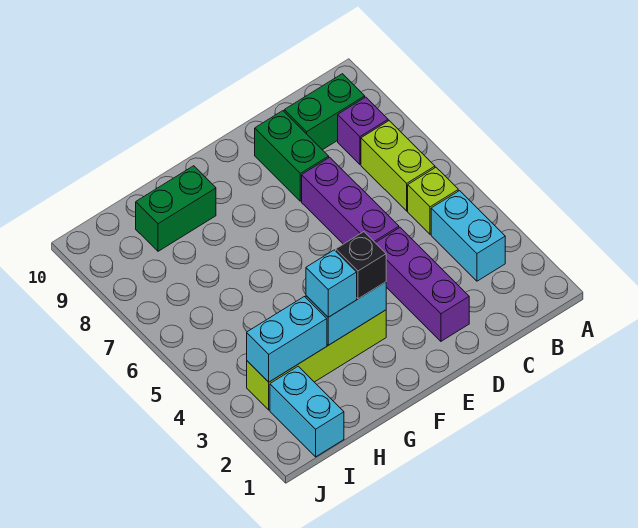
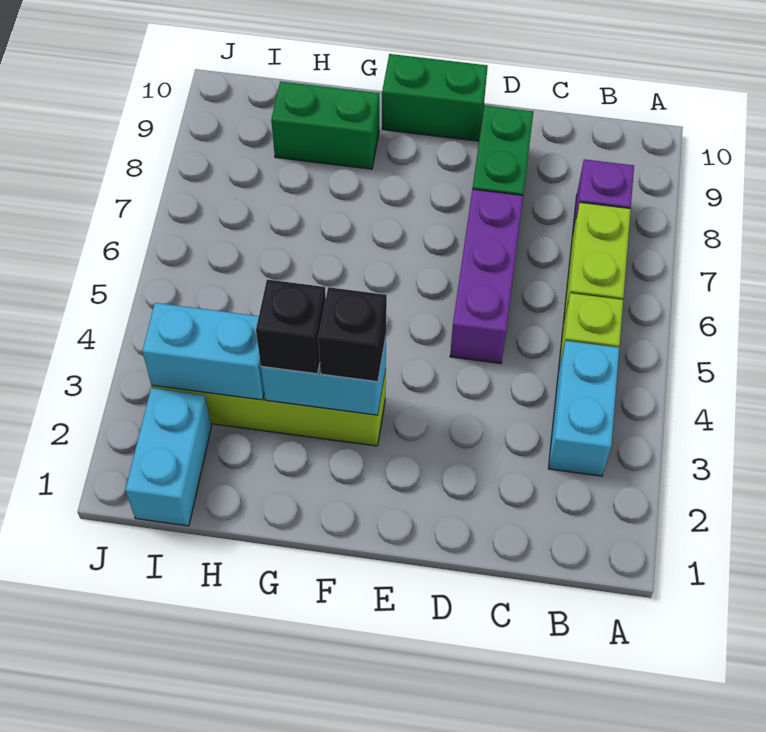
green brick B9:C9 level 1 -> green brick E10:F10 level 1
purple brick D2:D4 level 1 -> none
cyan brick G3 level 3 -> black brick G3 level 3

